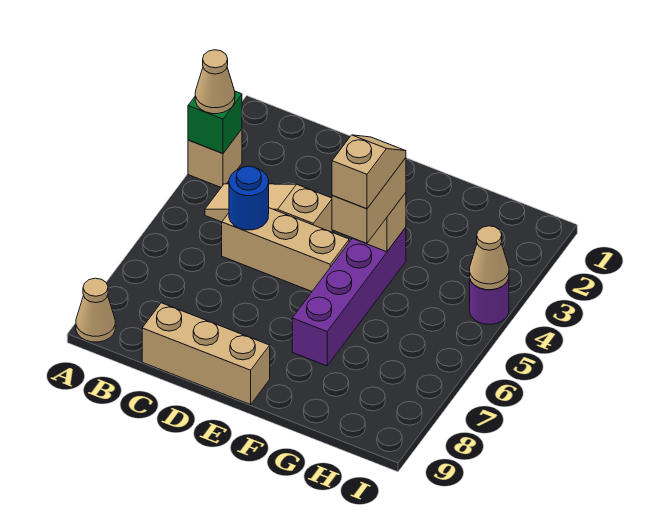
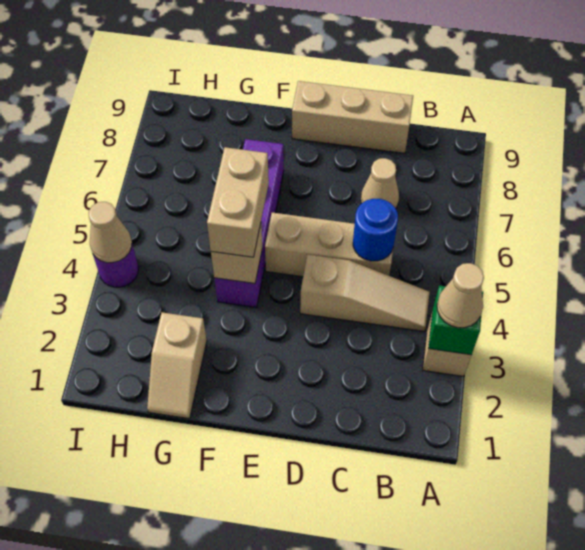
tan cone A9 level 1 -> tan cone C7 level 1
tan slope F4:F5 level 4 top 5 -> tan slope G1:G2 level 1 top 2

